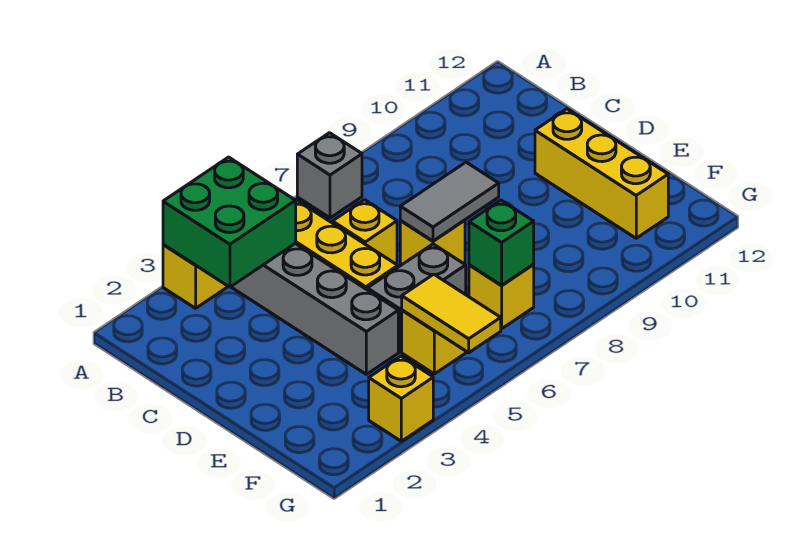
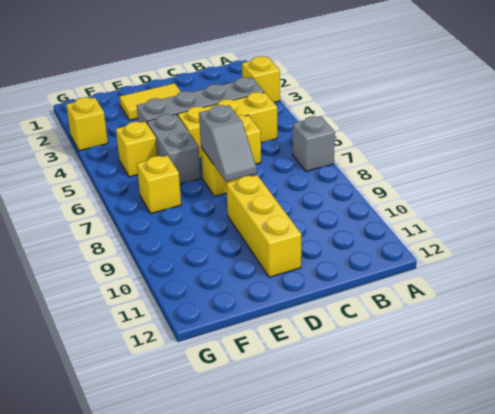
green brick A3:B4 level 2 -> none
grey tile D7:D8 level 2 -> grey slope D7:D8 level 2 top 7
yellow brick D11:F11 level 1 -> yellow brick D9:D11 level 1
yellow tile F5:G5 level 2 -> yellow tile D2:E2 level 1
green brick F7 level 2 -> none

